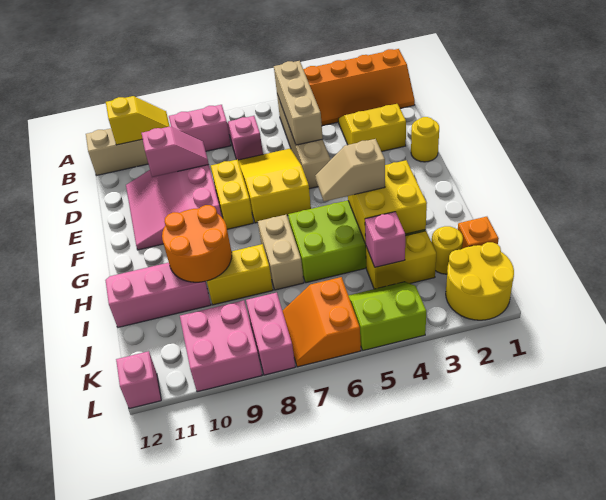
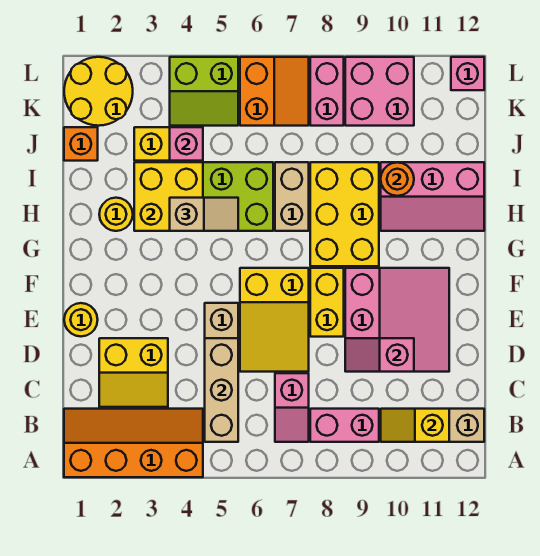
orange round brick H9:I10 level 2 -> orange round brick I10 level 2
yellow brick I8:I9 level 1 -> yellow brick G8:I9 level 1
yellow round brick J2 level 1 -> yellow round brick H2 level 1

